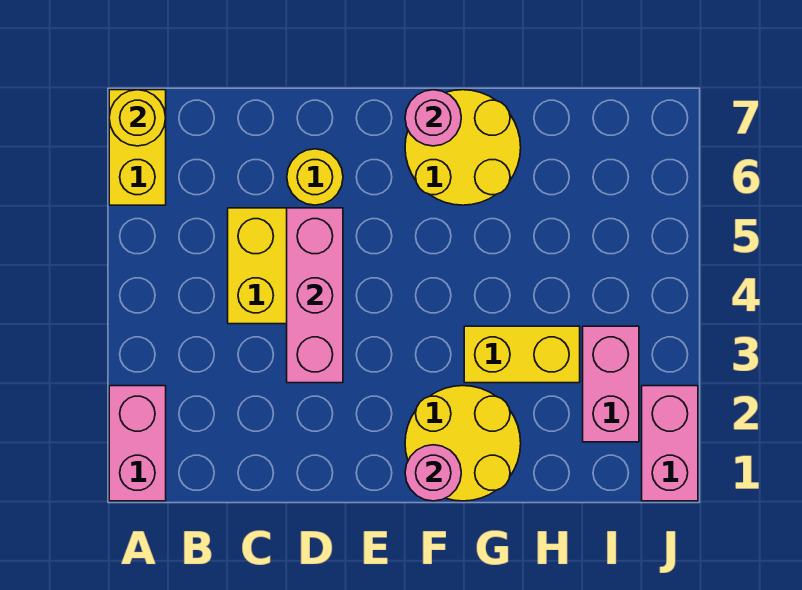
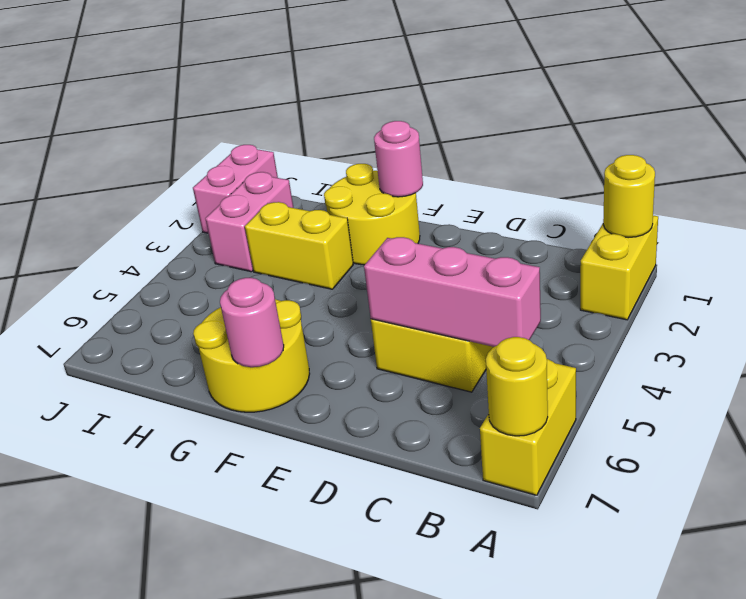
pink brick A1:A2 level 1 -> yellow brick A1:A2 level 1
pink brick D3:D5 level 2 -> pink brick B5:D5 level 2
yellow round brick D6 level 1 -> yellow round brick A1 level 2

